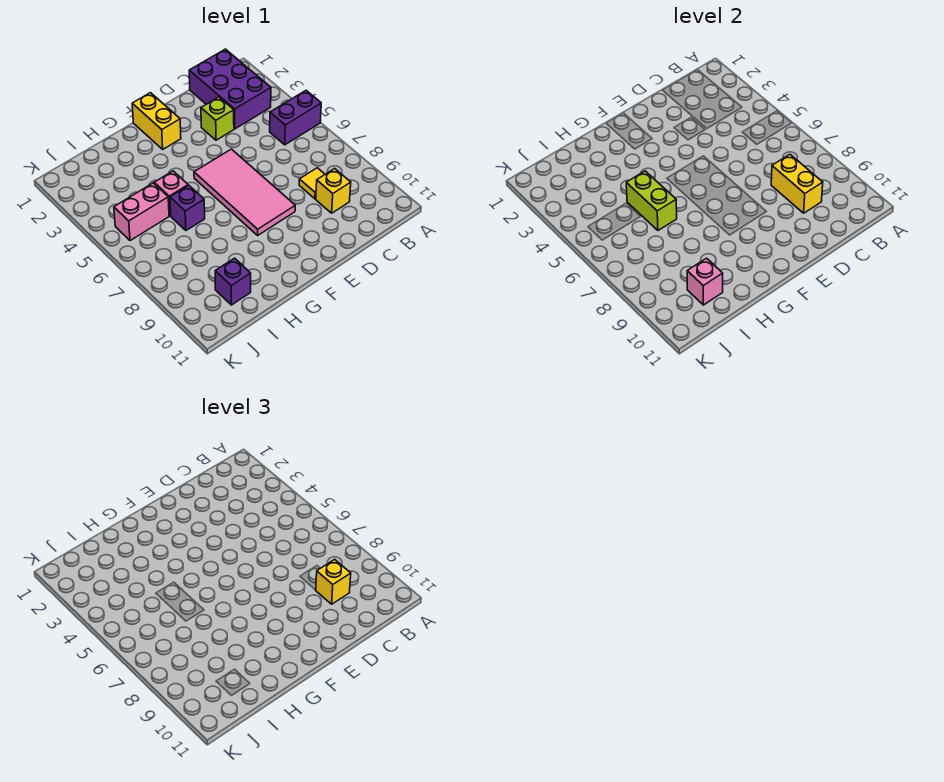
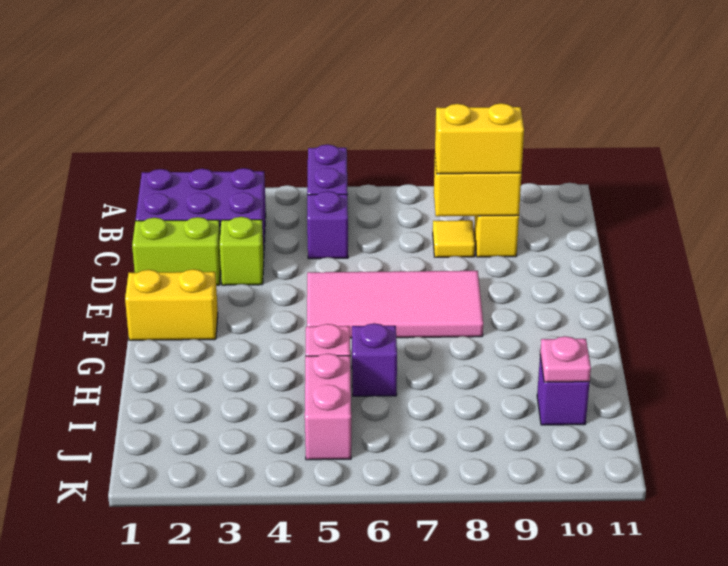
none -> purple brick C5 level 1
yellow brick C9 level 3 -> yellow brick C8:C9 level 3
lime brick H5:H6 level 2 -> lime brick D1:D2 level 1
pink brick I10 level 2 -> pink plate I10 level 2

